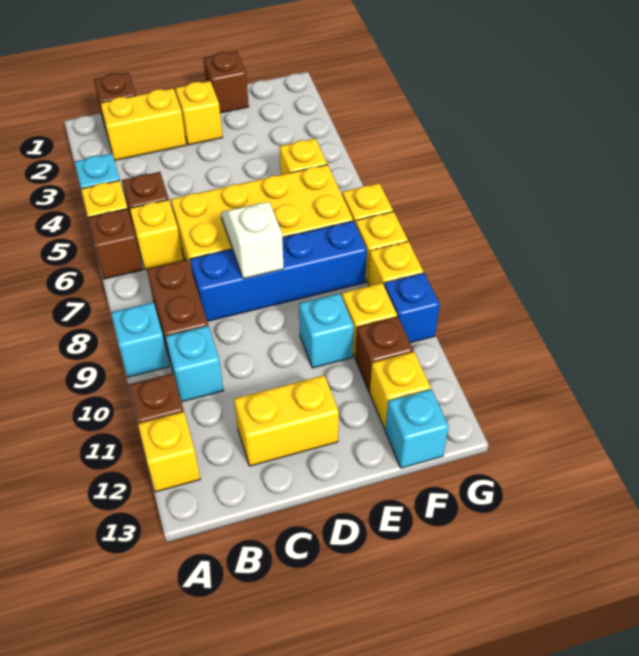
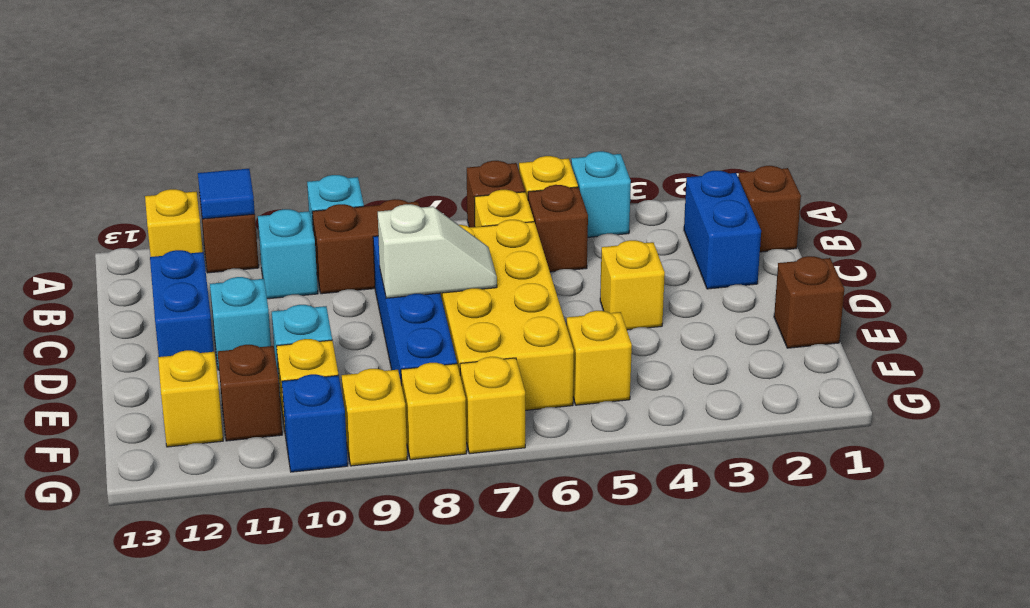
none -> blue tile A11 level 2
yellow brick B2:C2 level 1 -> blue brick B2:C2 level 1
yellow brick C12:D12 level 1 -> blue brick C12:D12 level 1
yellow brick D2 level 1 -> yellow brick D4 level 1
cyan brick F13 level 1 -> cyan brick D11 level 1

